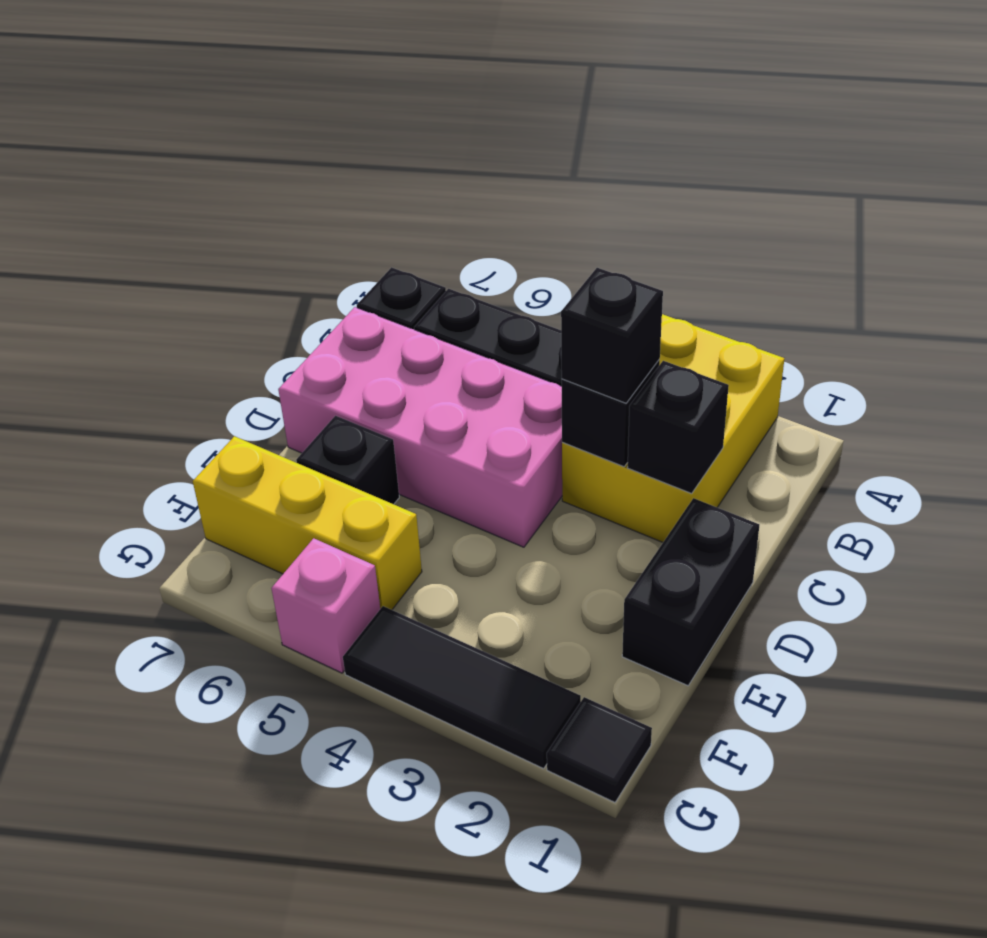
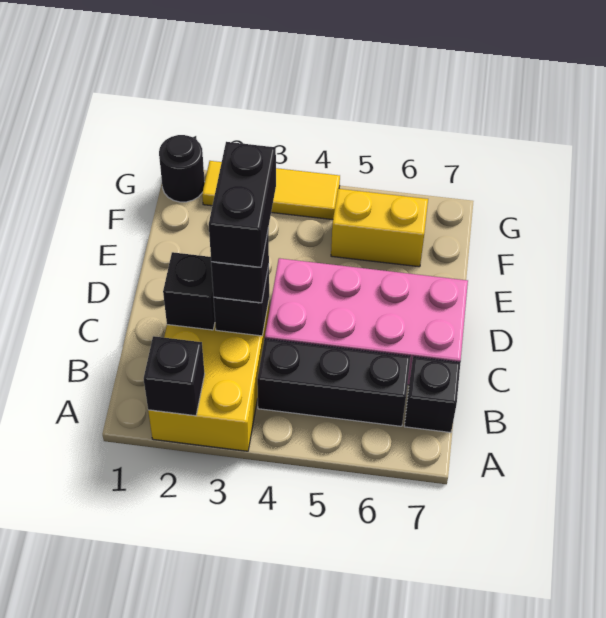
black brick D1:E1 level 1 -> black brick C3:D3 level 4
black brick E6 level 1 -> black brick A2 level 2
yellow brick F5:F7 level 1 -> yellow brick F5:F6 level 1
black tile G1 level 1 -> black round brick G1 level 1
black tile G2:G4 level 1 -> yellow tile G2:G4 level 1
pink brick G5 level 1 -> none

